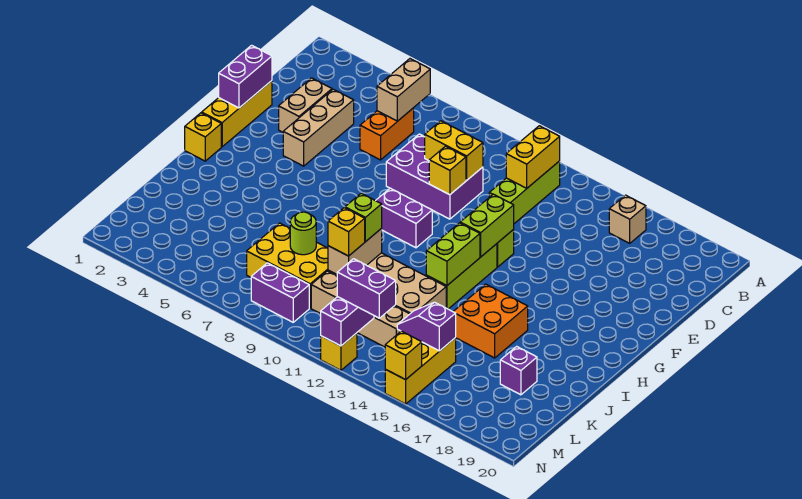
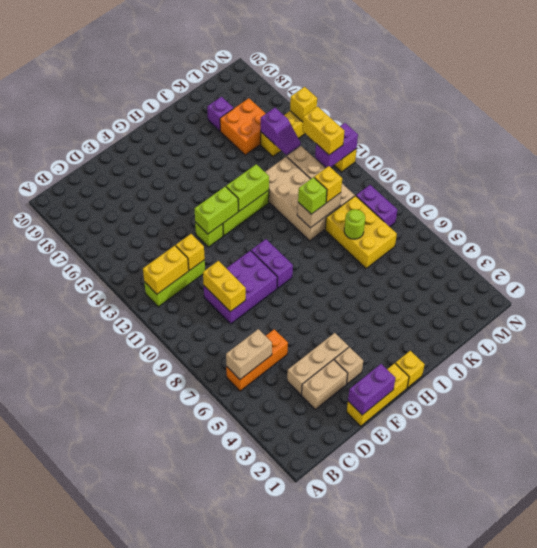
tan brick B16 level 1 -> tan brick F3 level 1
orange brick C6:D6 level 1 -> orange brick B6:D6 level 1
purple brick D8:E10 level 1 -> purple brick D9:F10 level 1
yellow brick E10 level 2 -> yellow brick D12 level 2
orange brick I15:J16 level 1 -> orange brick K16:L17 level 1
purple brick M12:M13 level 3 -> yellow brick M12:M13 level 3

